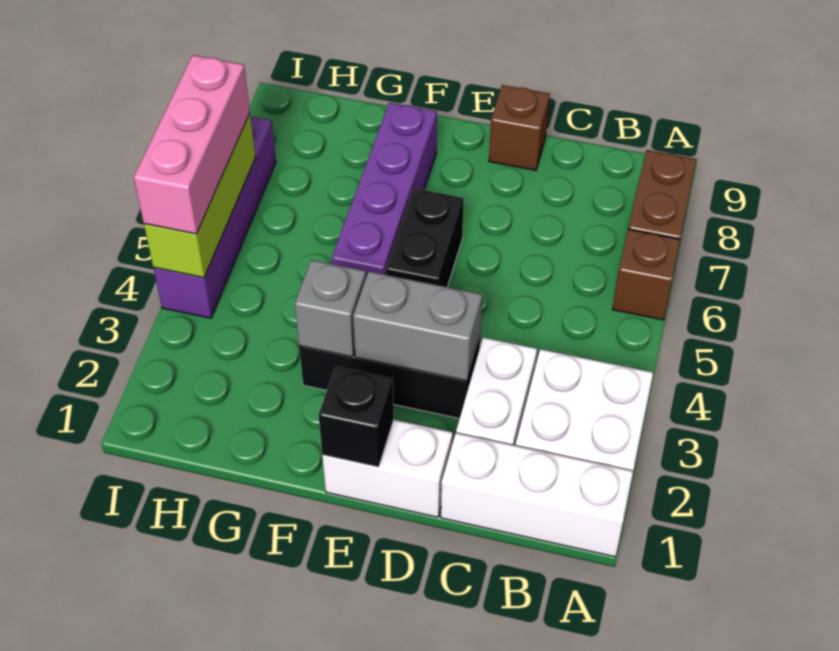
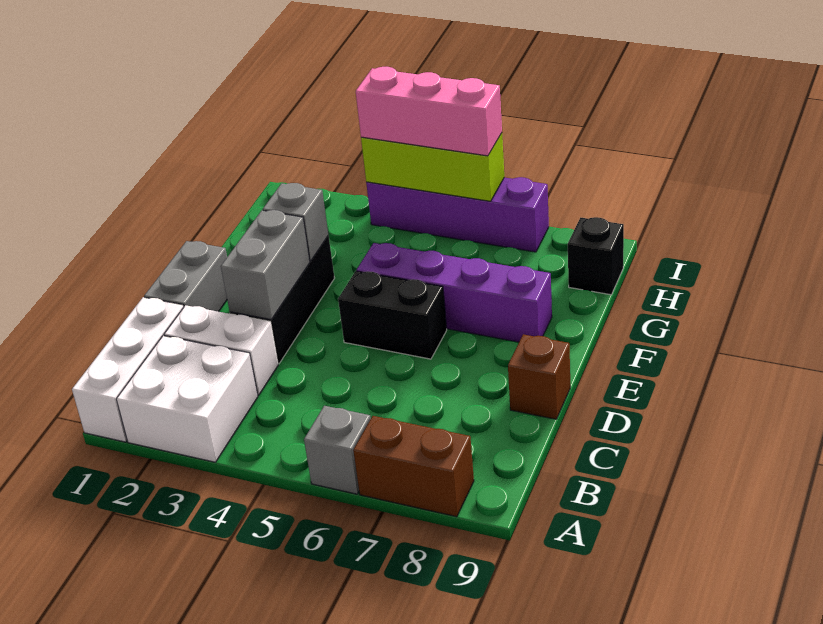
brown brick A6 level 1 -> grey brick A6 level 1
white brick D1:E1 level 1 -> grey brick D1:E1 level 1
black brick E1 level 2 -> black brick H9 level 1

